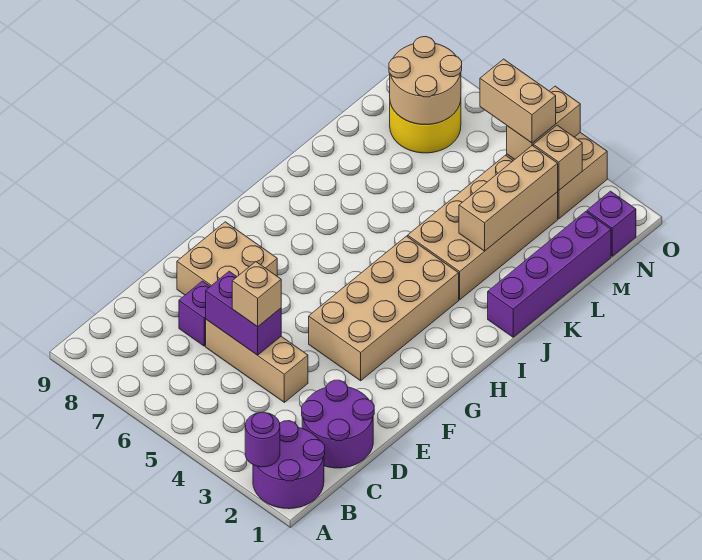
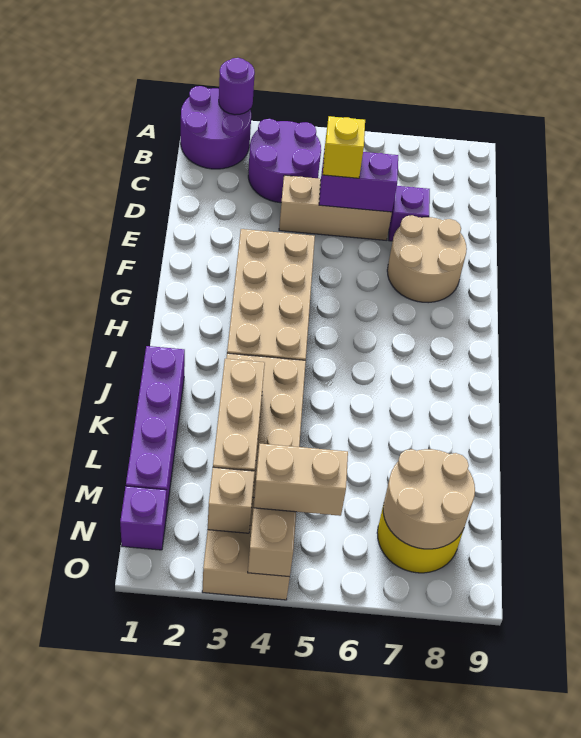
purple round brick C1:D2 level 1 -> purple round brick B3:C4 level 1
tan brick D5 level 3 -> yellow brick D5 level 3
tan brick E7:F8 level 1 -> tan round brick E7:F8 level 1

